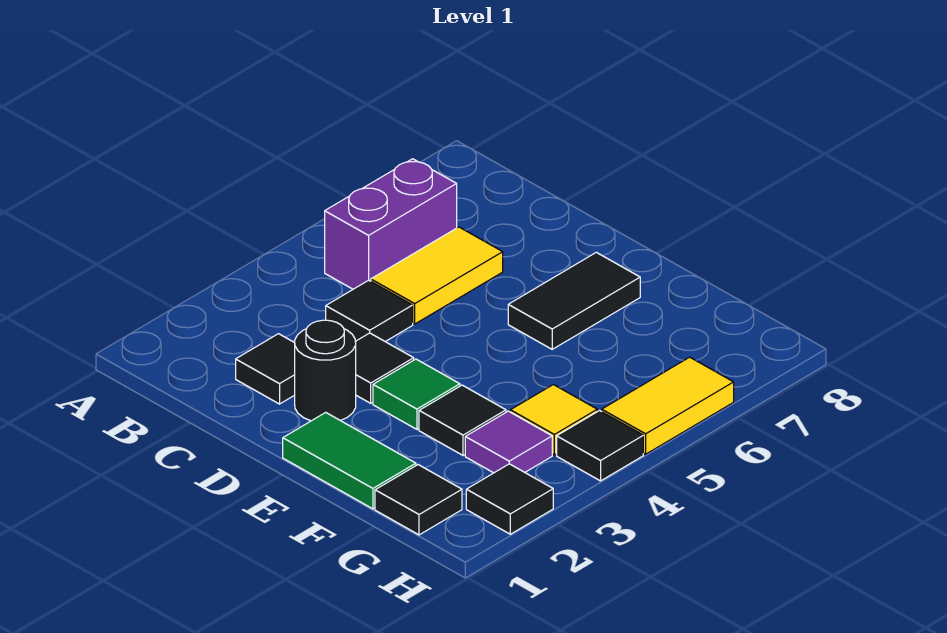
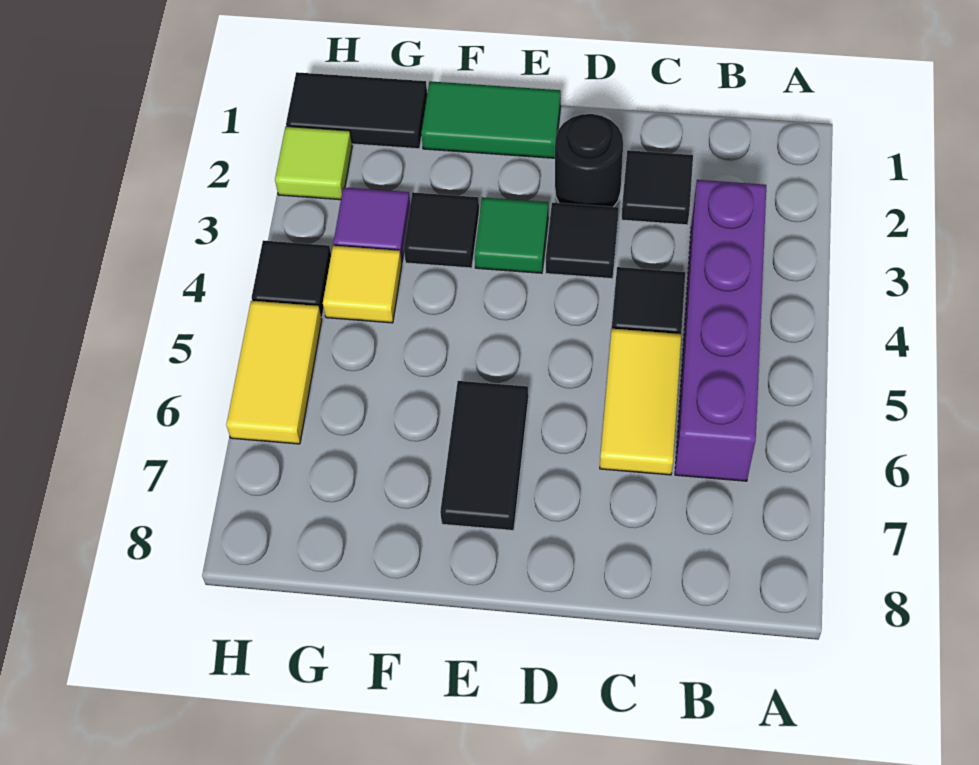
purple brick B5:B6 level 1 -> purple brick B3:B6 level 1
black tile G1 level 1 -> black tile G1:H1 level 1
black tile H2 level 1 -> lime tile H2 level 1

